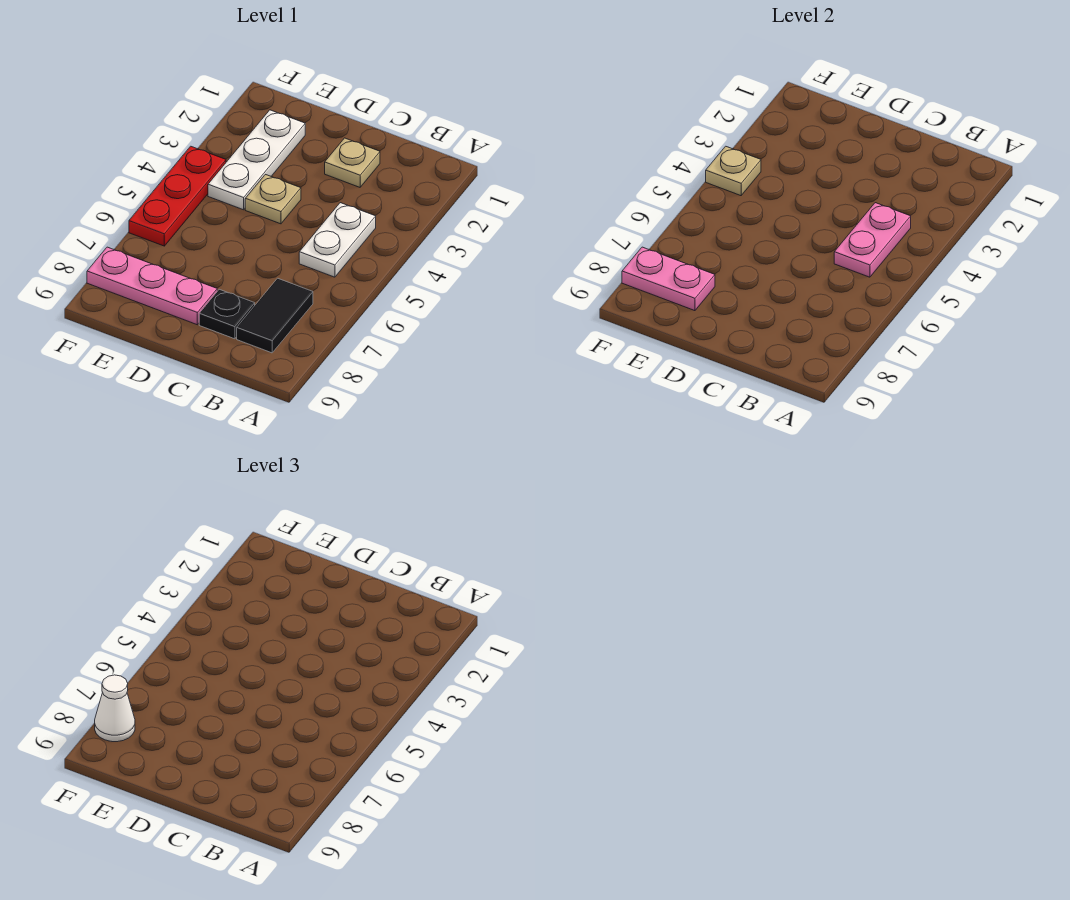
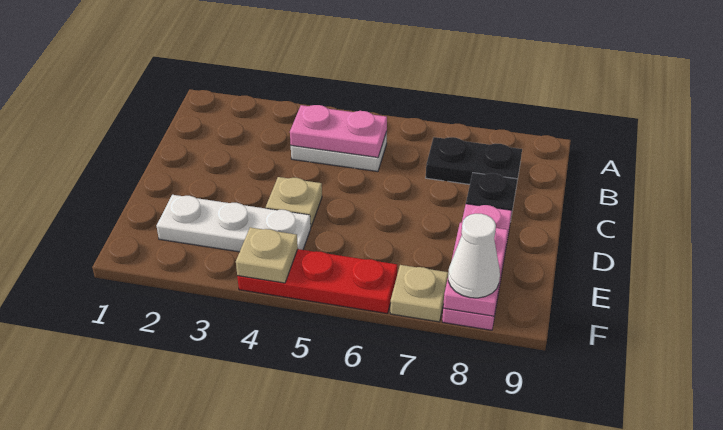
black tile B7:B8 level 1 -> black plate B7:B8 level 1
tan plate C2 level 1 -> tan plate F7 level 1

